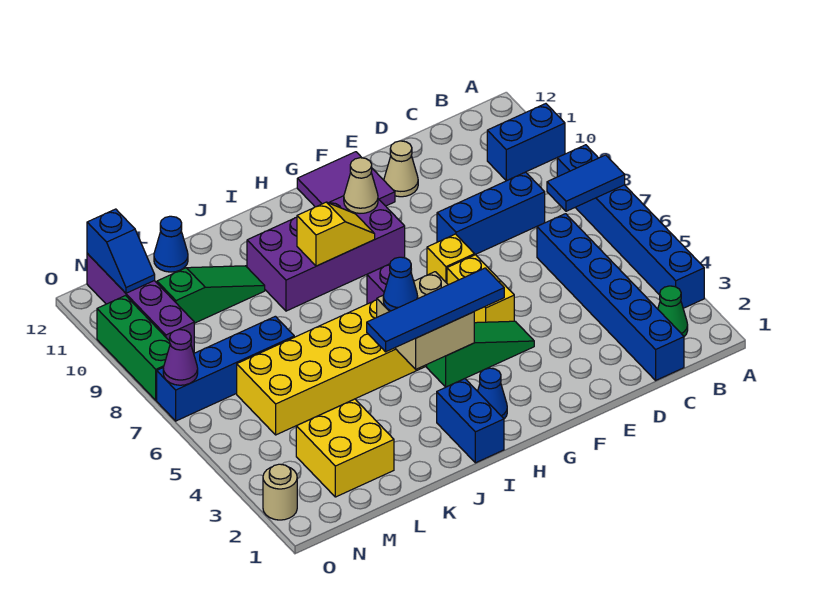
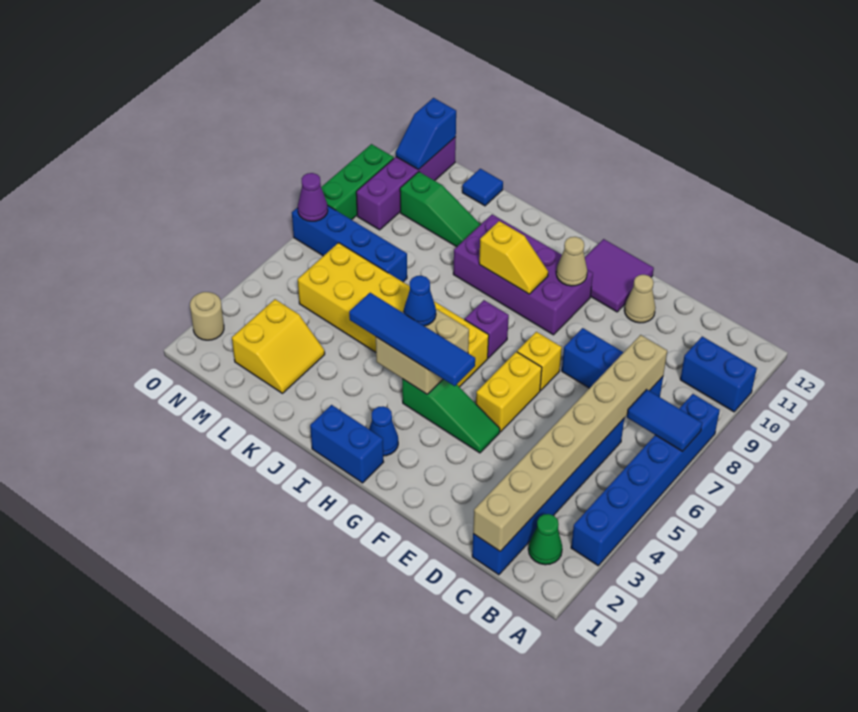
none -> tan brick C1:C8 level 2
blue brick I1:I2 level 1 -> blue brick H1:I1 level 1
yellow brick L2:M3 level 1 -> yellow slope L2:M3 level 1 top M
blue cone L12 level 1 -> blue tile L12 level 1

